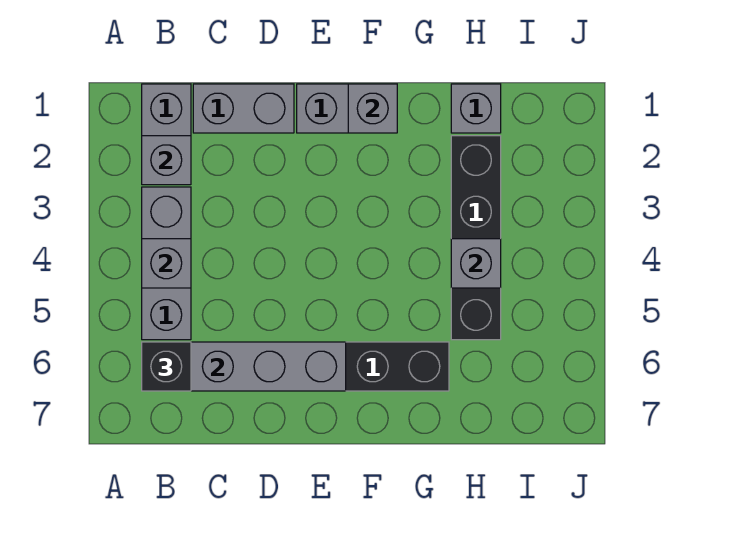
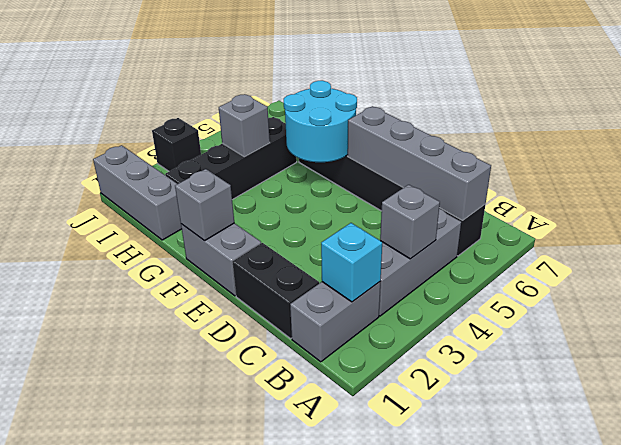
grey brick B2 level 2 -> cyan brick B2 level 2
black brick B6 level 3 -> black brick J3 level 1
grey brick C1:D1 level 1 -> black brick C1:D1 level 1
none -> cyan round brick F5:G6 level 2
grey brick H1 level 1 -> grey brick H1:J1 level 1

